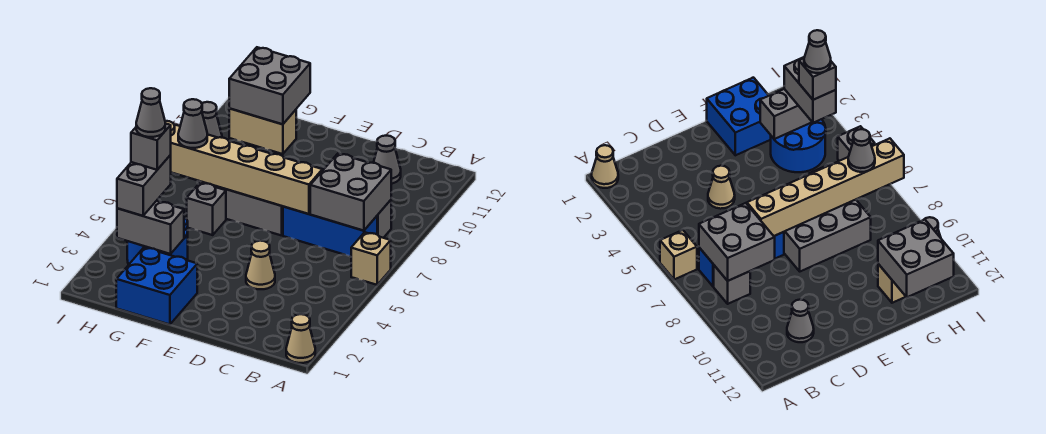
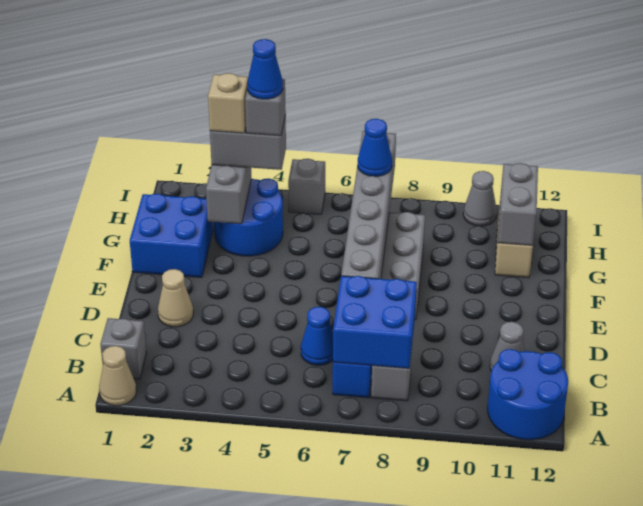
tan brick A6 level 1 -> tan brick H3 level 4
none -> blue round brick A11:B12 level 1
grey brick B7:C8 level 2 -> blue brick B7:C8 level 2
none -> blue cone C6 level 1
tan cone D4 level 1 -> tan cone D2 level 1
tan brick D7:I7 level 2 -> grey brick D7:I7 level 2
grey brick G6 level 1 -> grey brick B1 level 1
grey brick G11:H12 level 2 -> grey brick G11:H11 level 2
grey cone H4 level 5 -> blue cone H4 level 5
grey cone H7 level 3 -> blue cone H7 level 3

